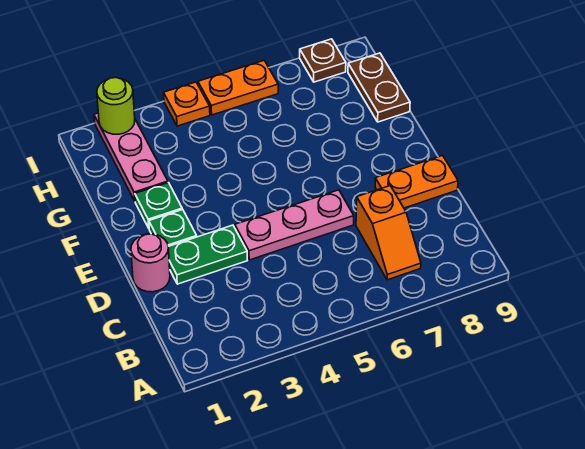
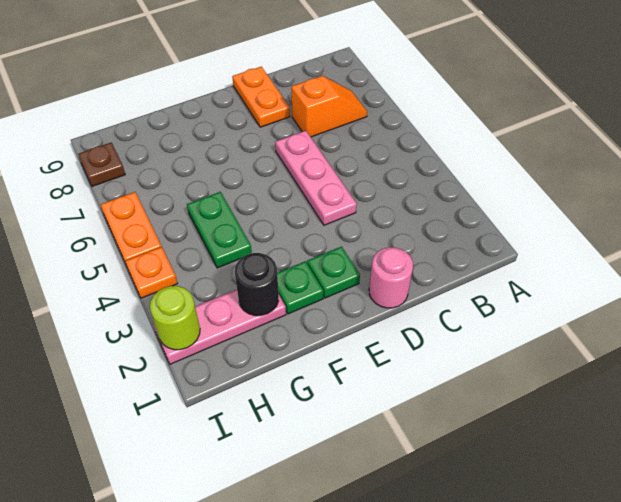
green plate D2:D3 level 1 -> green plate G4:G5 level 1
none -> black round brick G2 level 2
brown plate G9:H9 level 1 -> none

